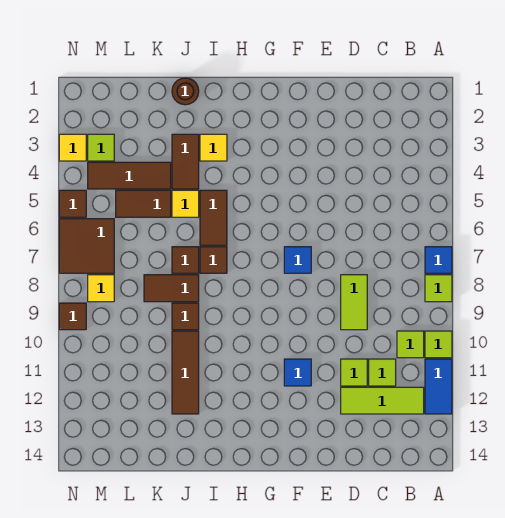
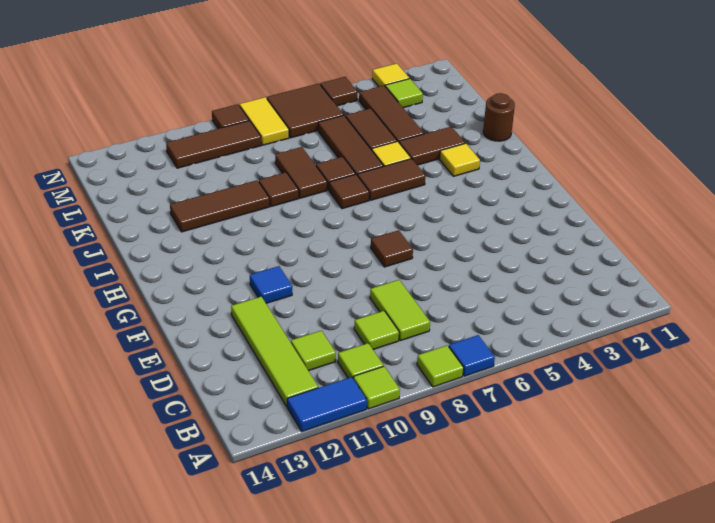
lime tile B12:D12 level 1 -> lime tile B12:E12 level 1
lime tile D8:D9 level 1 -> lime tile C8:D8 level 1
lime tile D11 level 1 -> lime tile C9 level 1
blue tile F7 level 1 -> brown tile F7 level 1
none -> brown tile J6:L6 level 1
yellow tile M8 level 1 -> yellow tile M8:N8 level 1
none -> brown tile M9:M11 level 1

